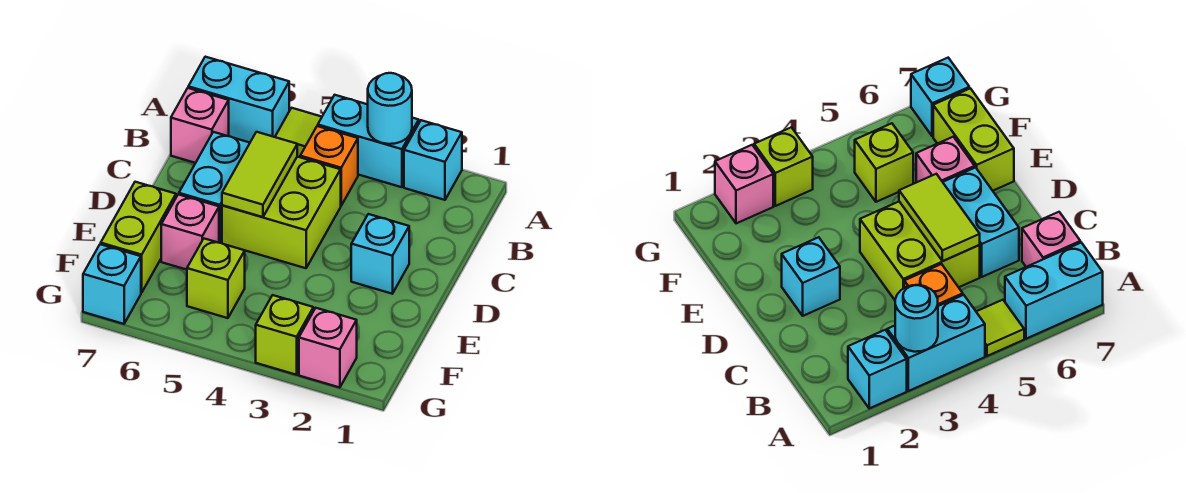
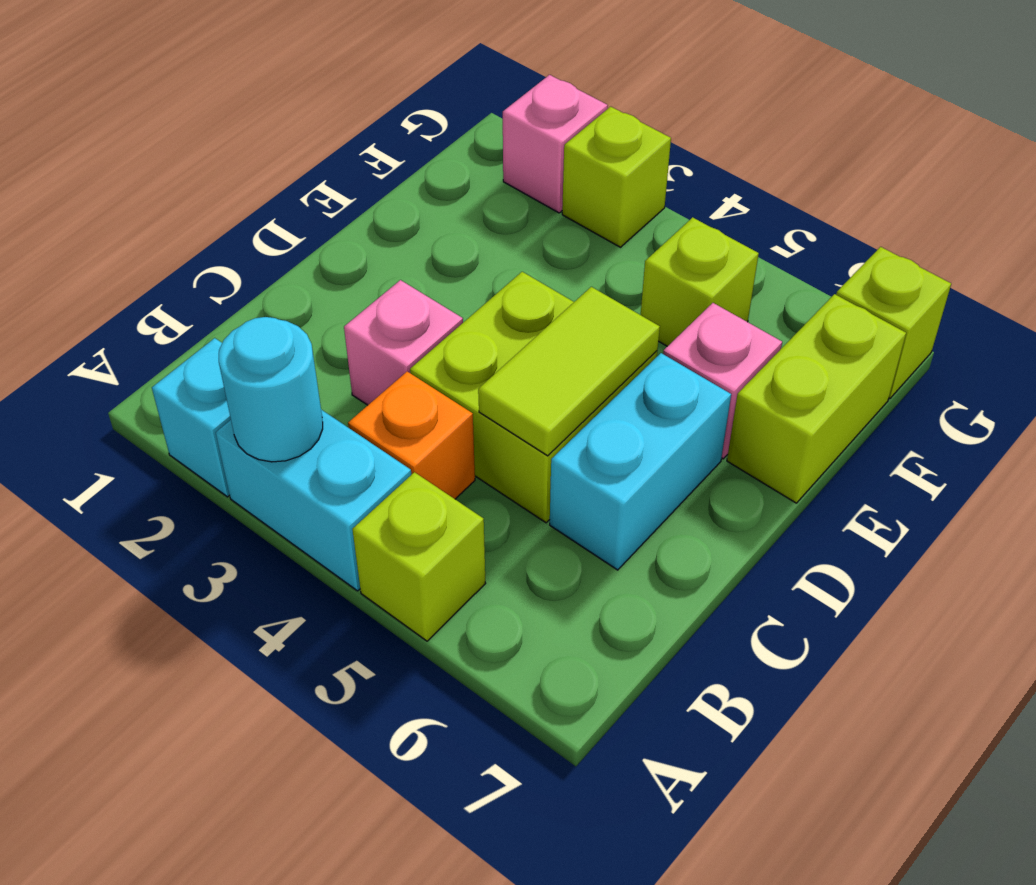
lime tile A5 level 1 -> lime brick A5 level 1
cyan brick A6:A7 level 1 -> none
pink brick B7 level 1 -> pink brick C3 level 1
cyan brick D2 level 1 -> none
cyan brick G7 level 1 -> lime brick G7 level 1

